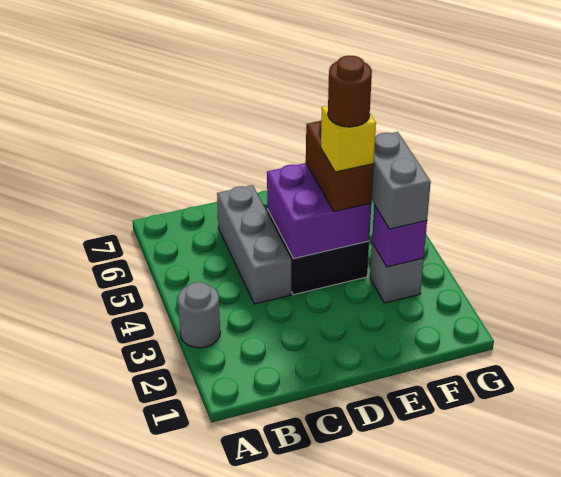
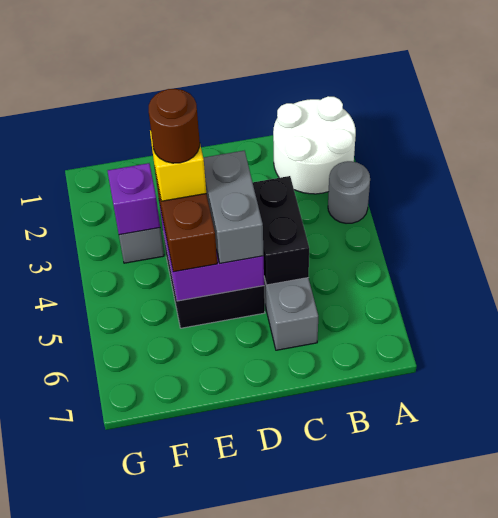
none -> white round brick A1:B2 level 1
none -> black brick C4:C5 level 2
grey brick F3:F4 level 3 -> grey brick D4:D5 level 3

